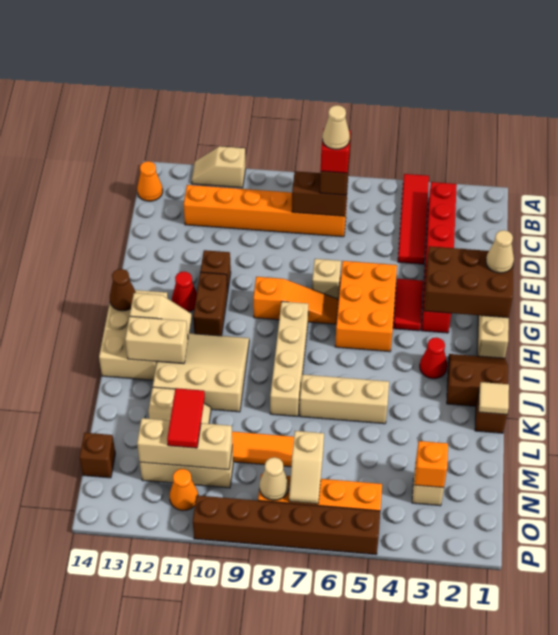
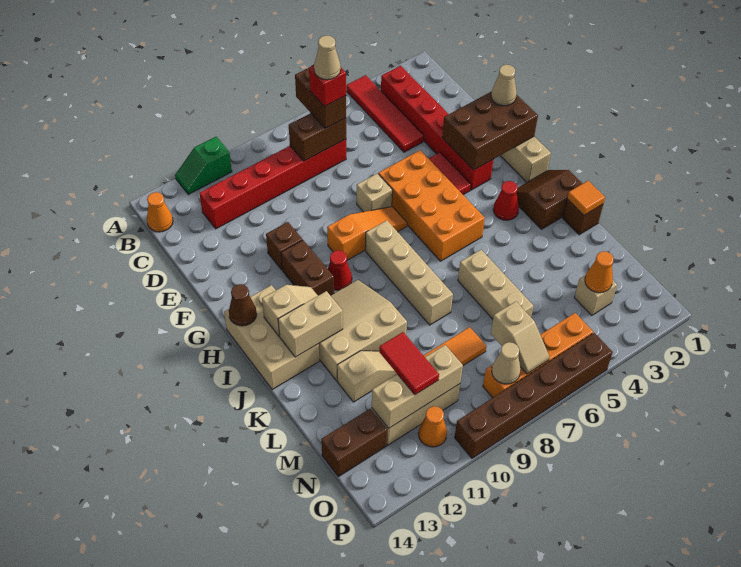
tan slope A11:A12 level 1 top 11 -> green slope A11:A12 level 1 top 11
orange brick C7:C12 level 1 -> red brick C7:C12 level 1
orange brick F5:H6 level 1 -> orange brick F5:I6 level 1
red cone G12 level 1 -> red cone H10 level 1
tan tile K1 level 2 -> orange tile K1 level 2
tan brick K5:K7 level 1 -> tan brick K6:M6 level 1
orange brick N3 level 2 -> orange cone N3 level 2
brown brick N14 level 1 -> brown brick N13:N14 level 1

